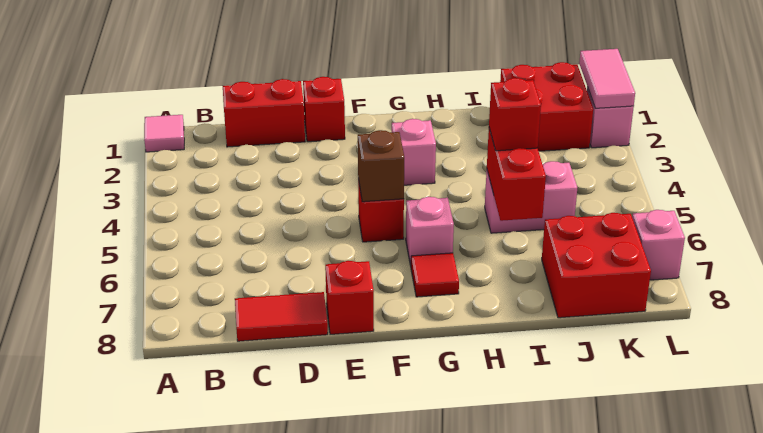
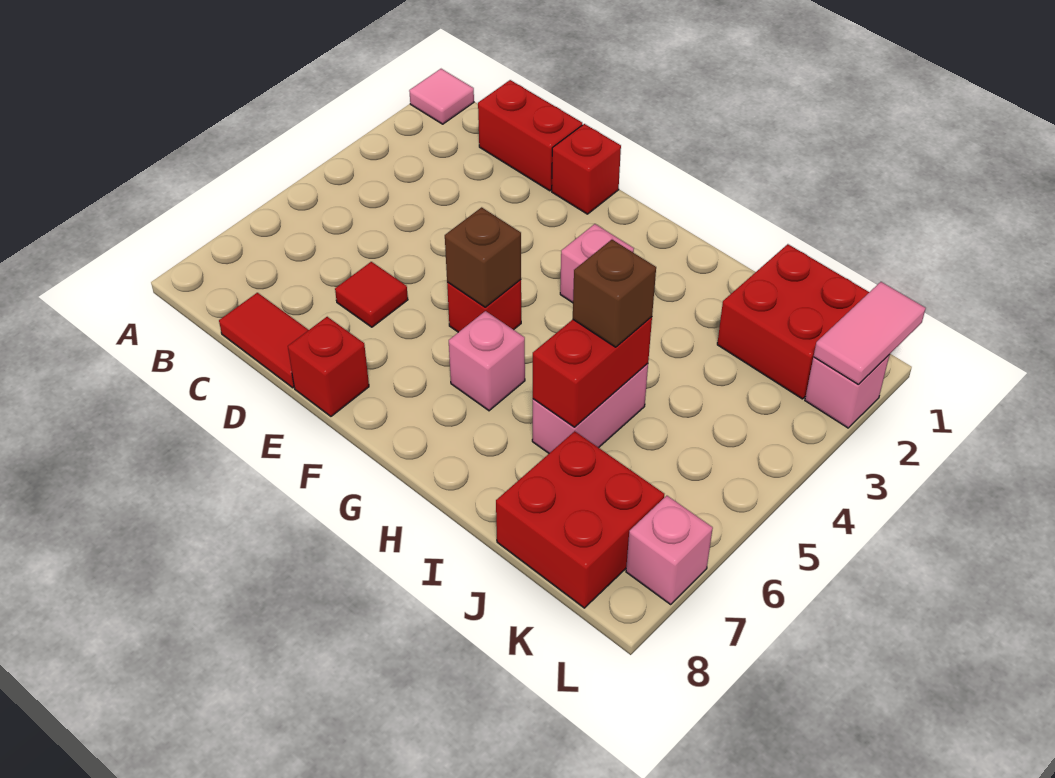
red tile G7 level 1 -> red tile D6 level 1
pink brick I5:J5 level 1 -> pink brick I5:I6 level 1
red brick I5 level 3 -> brown brick I5 level 3

